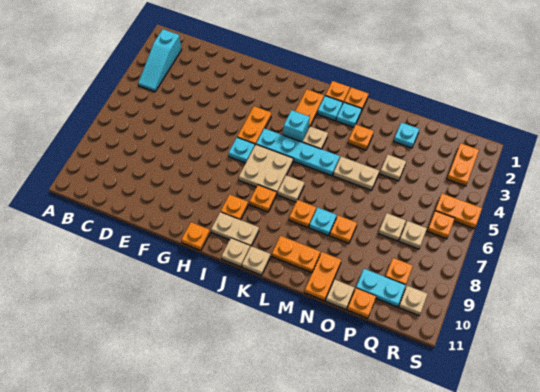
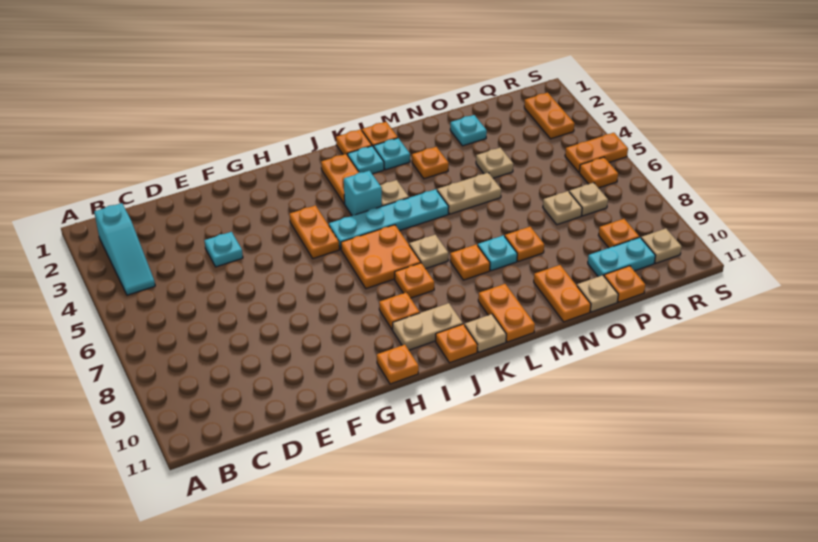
cyan plate H6 level 1 -> cyan plate E4 level 1
tan plate I6:J7 level 1 -> orange plate I6:J7 level 1
tan plate J11 level 1 -> orange plate J11 level 1
orange plate L10:M10 level 1 -> orange plate L10:L11 level 1

